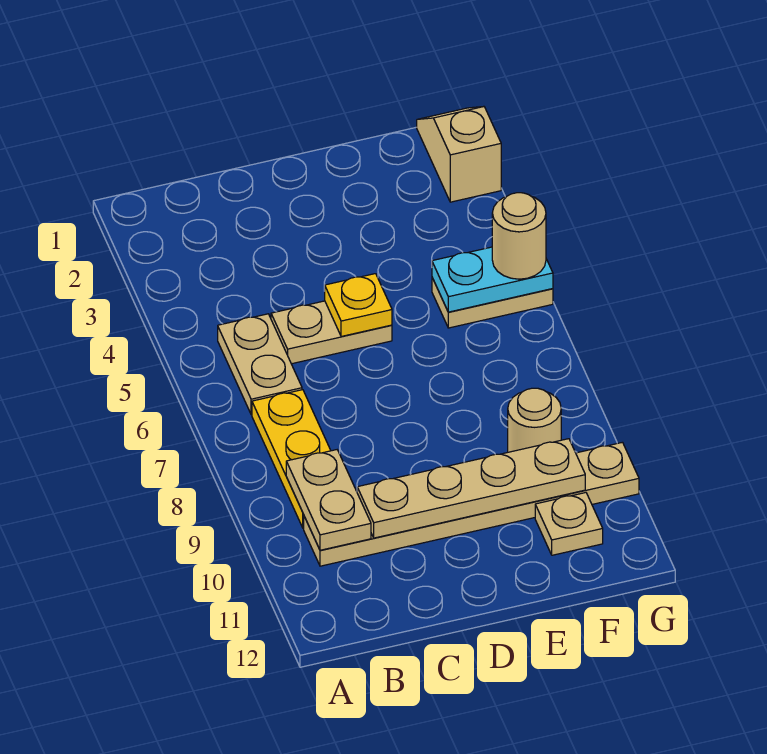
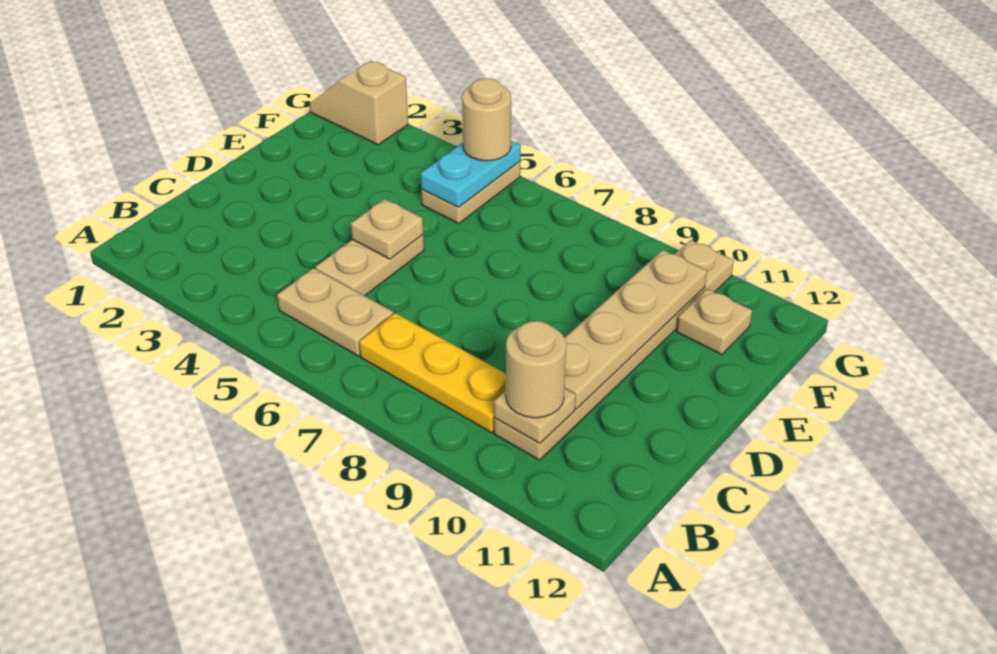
tan plate B9:B10 level 2 -> tan plate B10 level 2
yellow plate D5 level 2 -> tan plate D5 level 2
tan round brick F9 level 1 -> tan round brick B10 level 3

